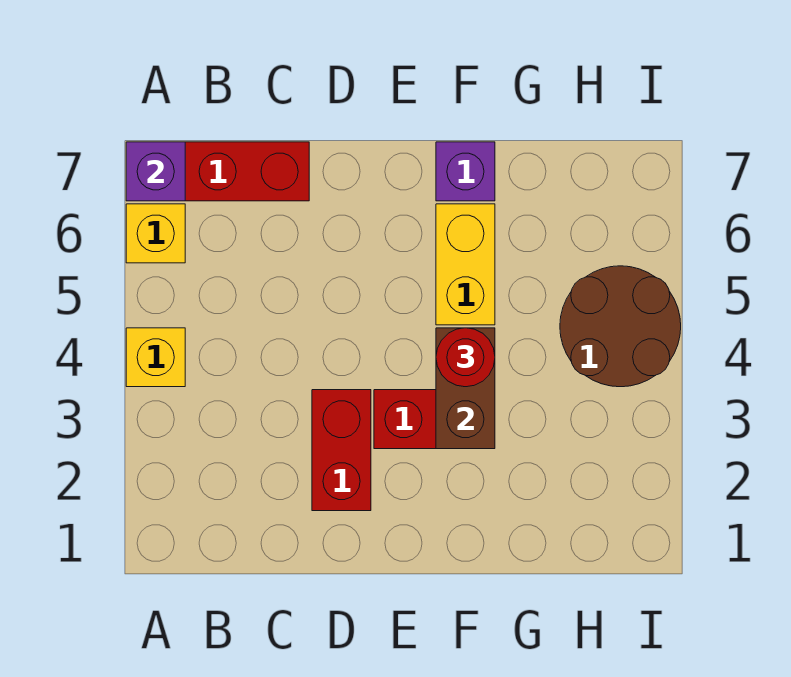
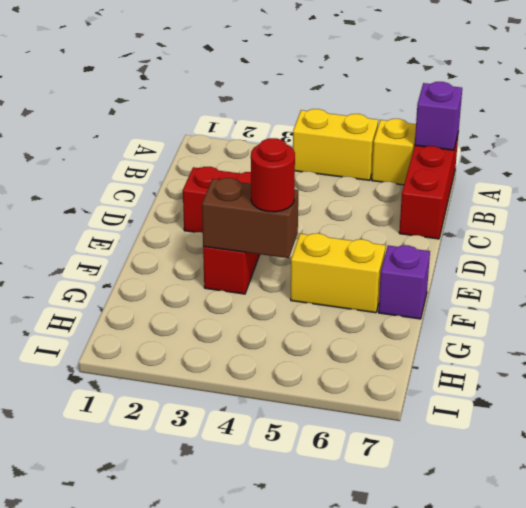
yellow brick A4 level 1 -> yellow brick A4:A5 level 1
brown round brick H4:I5 level 1 -> none

